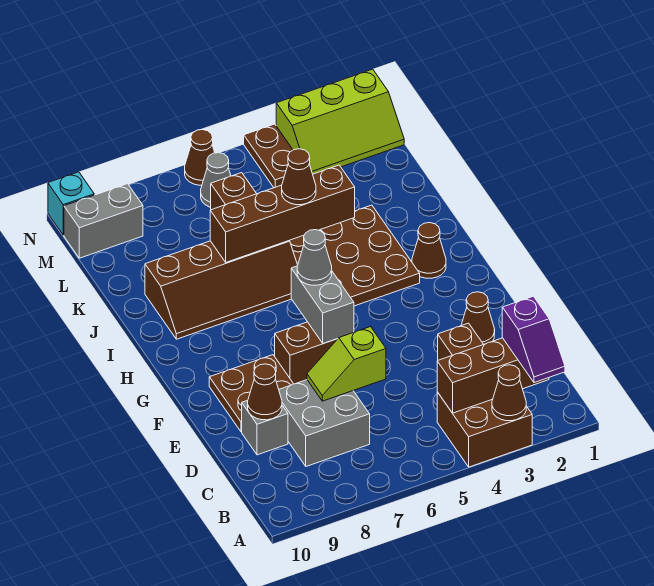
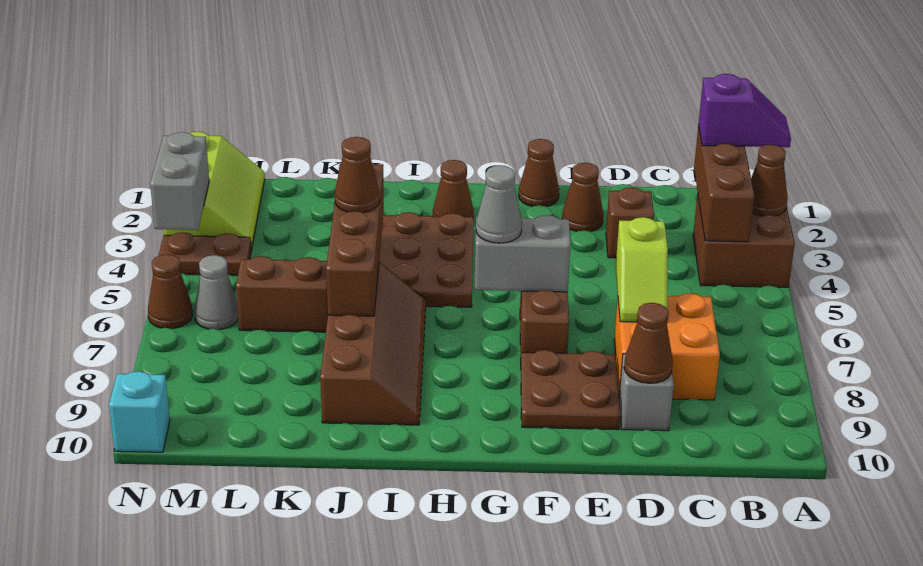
grey brick C7:D8 level 1 -> orange brick C7:D8 level 1
none -> brown cone F1 level 1
grey brick M9:M10 level 1 -> grey brick N3:N4 level 2

